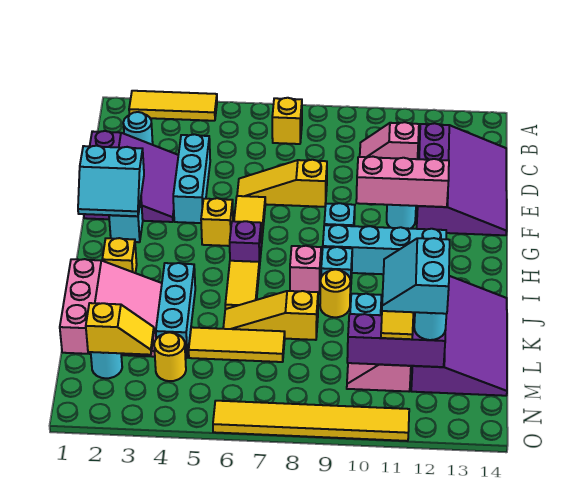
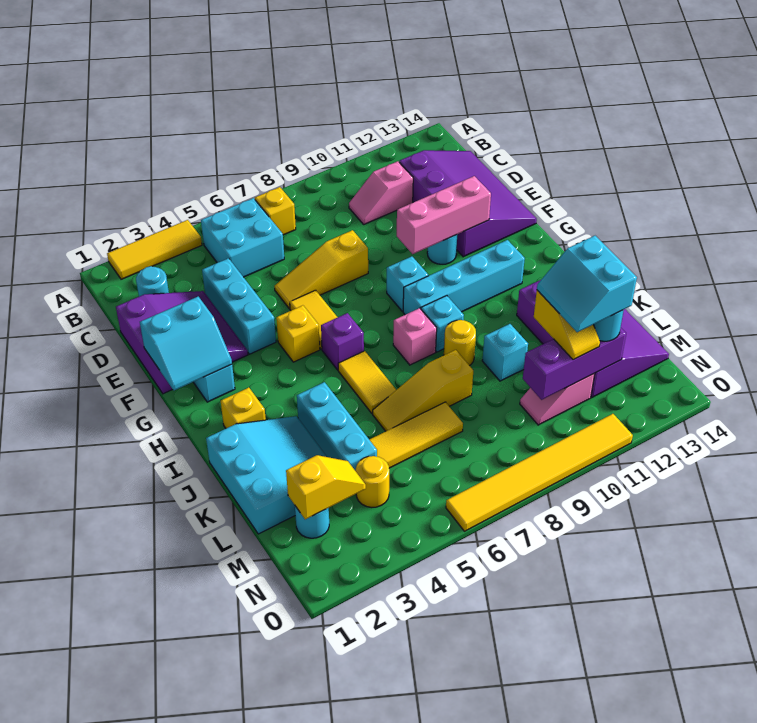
none -> cyan brick B5:C6 level 1
pink slope J1:L3 level 1 top 1 -> cyan slope J1:L3 level 1 top 1

